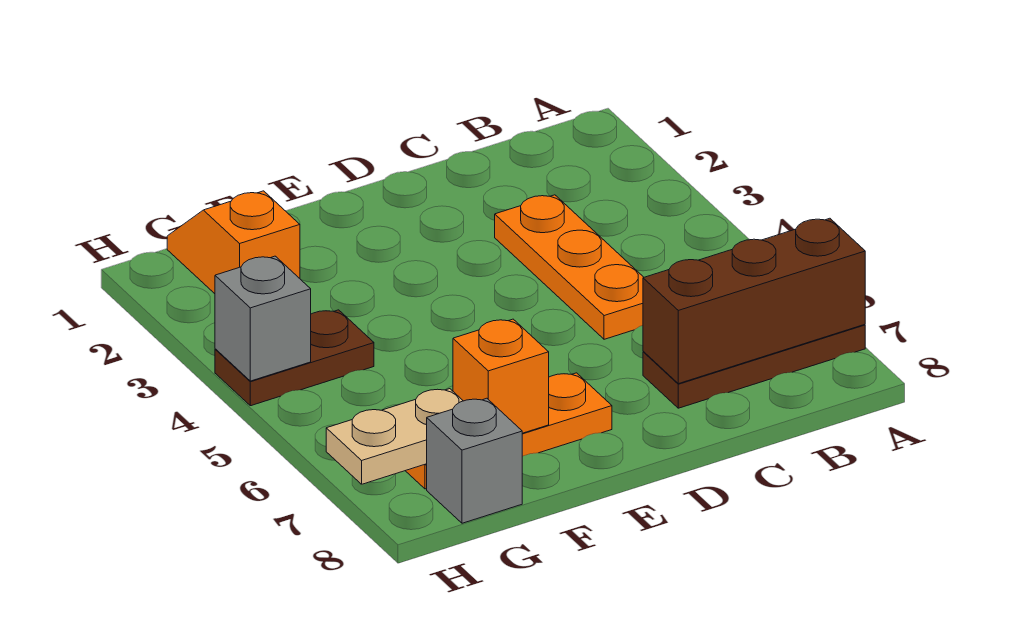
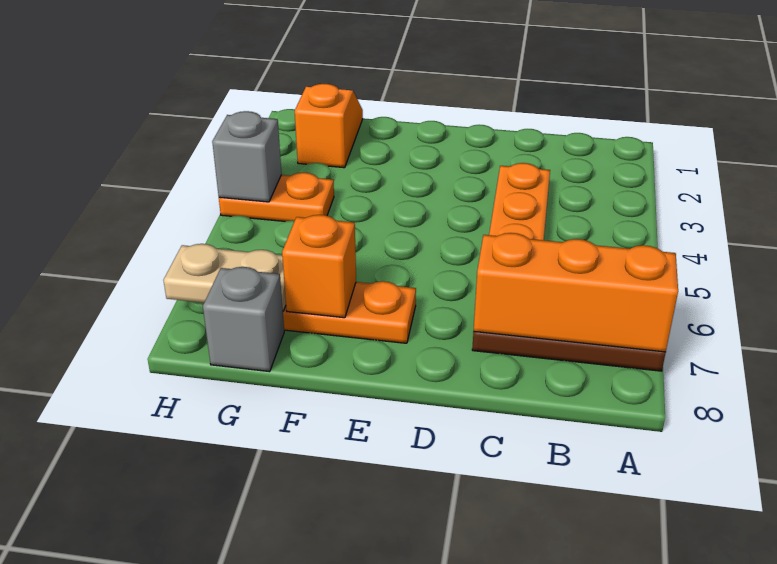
brown brick A7:C7 level 2 -> orange brick A7:C7 level 2
brown plate G4:H4 level 1 -> orange plate G4:H4 level 1

